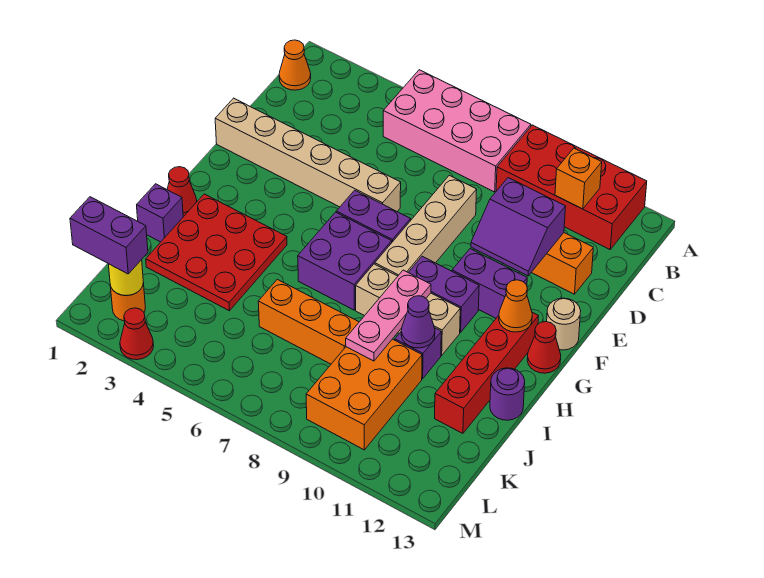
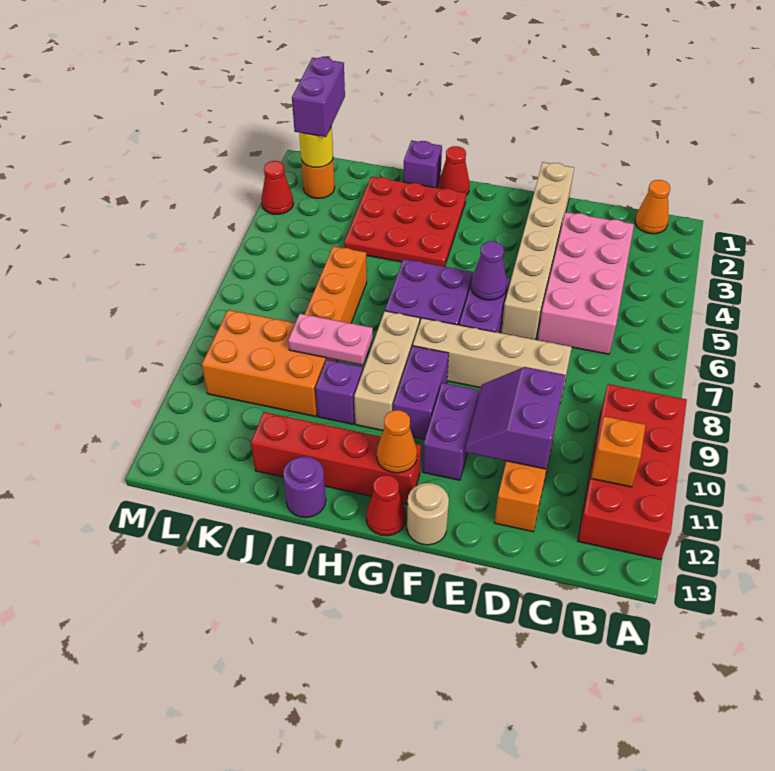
pink brick A5:B8 level 1 -> pink brick C3:D6 level 1
pink plate H9:J9 level 2 -> pink plate I9:J9 level 2
purple cone I10 level 2 -> purple cone F6 level 2

